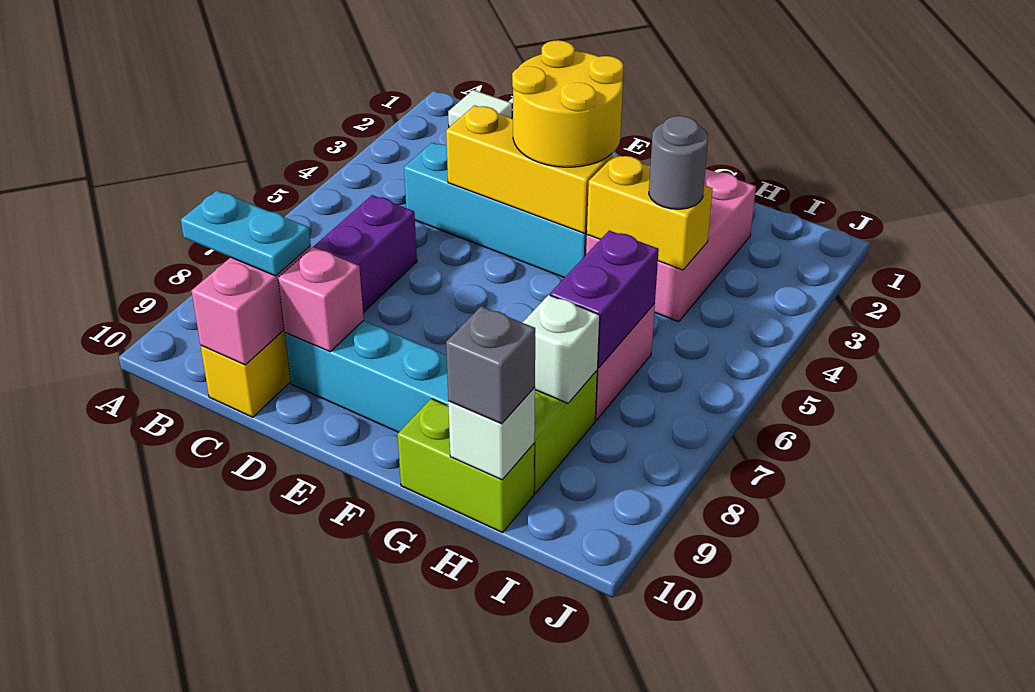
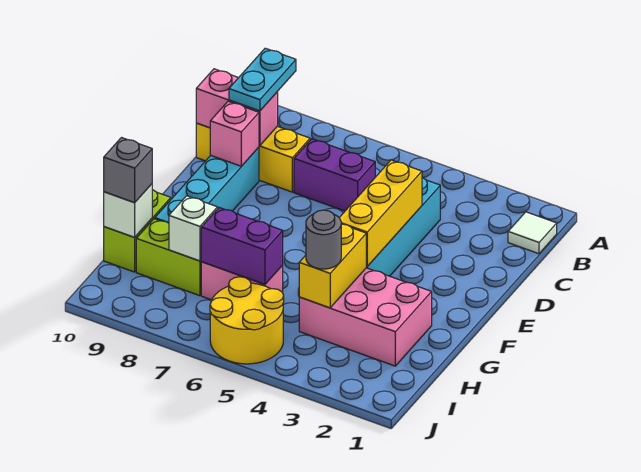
yellow round brick E3:F4 level 3 -> yellow round brick I5:J6 level 1

